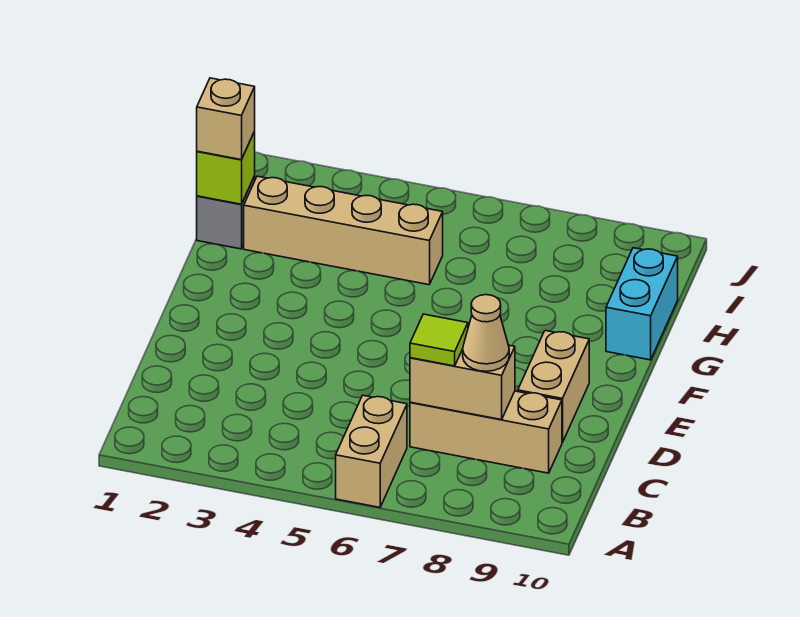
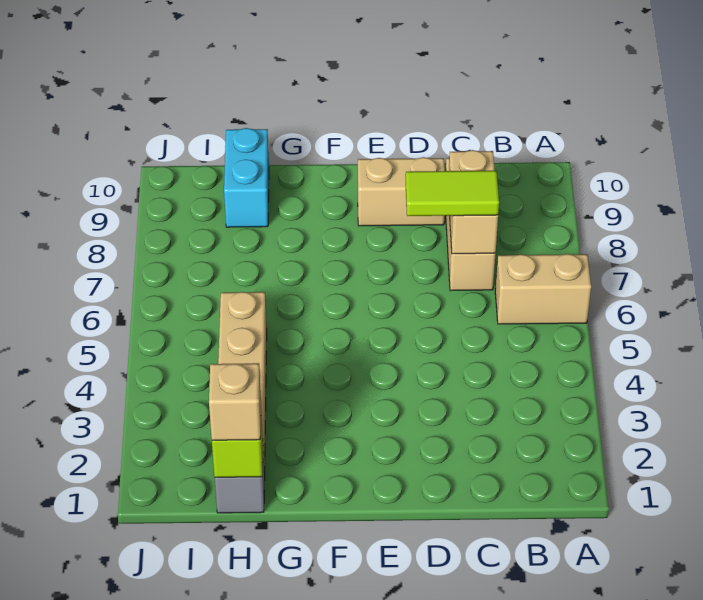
lime tile C7 level 3 -> lime tile C7:D7 level 3
tan cone C8 level 3 -> none
cyan brick G10:H10 level 1 -> cyan brick H9:H10 level 1

